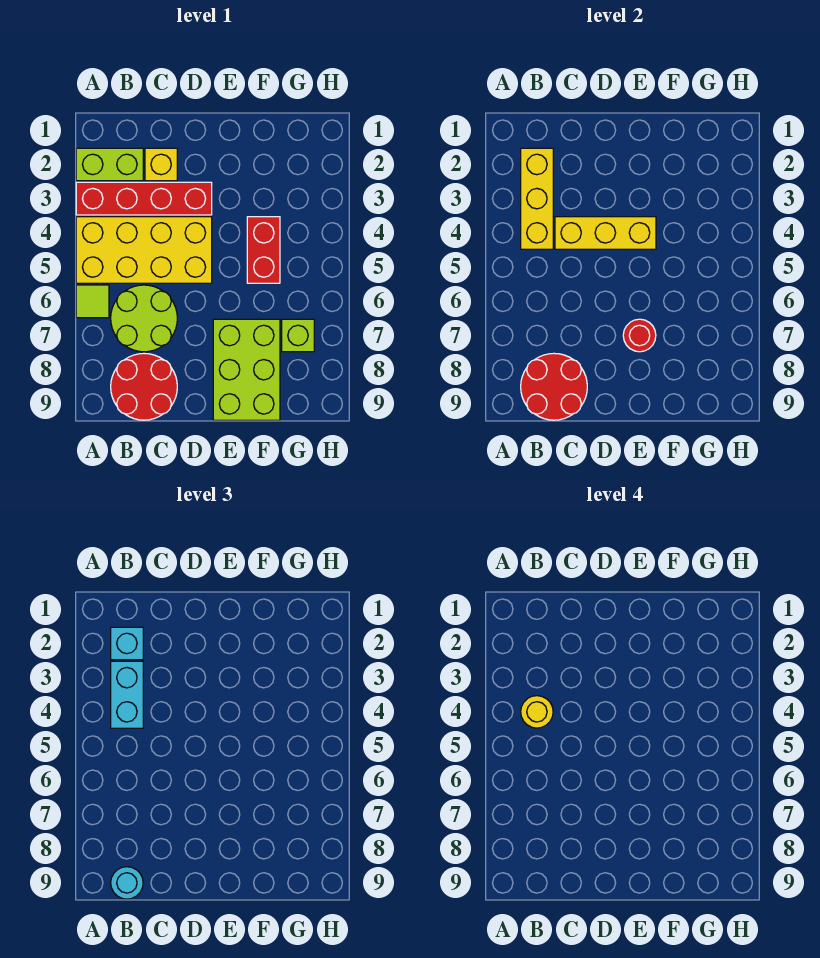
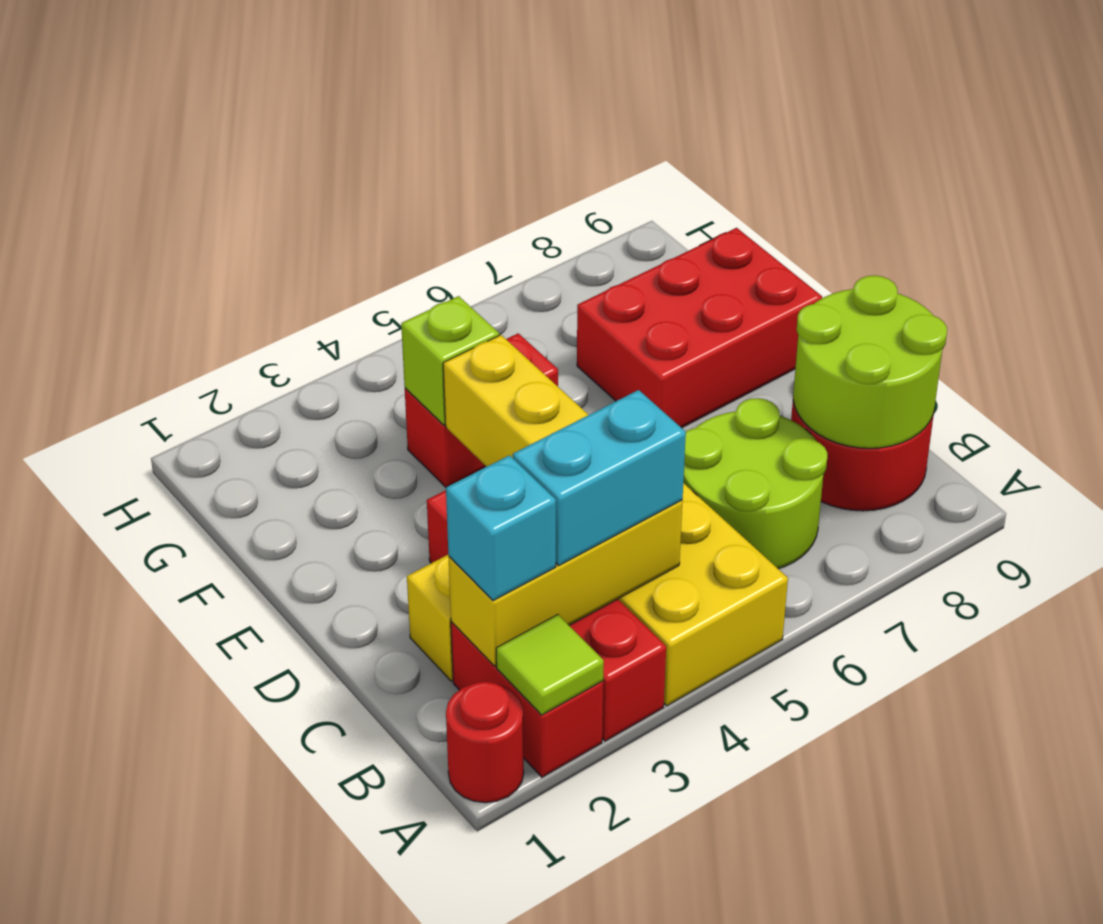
lime brick A2:B2 level 1 -> red brick A2:B2 level 1
lime tile A6 level 1 -> lime tile A2 level 2
yellow round brick B4 level 4 -> none
red round brick B8:C9 level 2 -> lime round brick B8:C9 level 2
cyan round brick B9 level 3 -> none
lime brick E7:F9 level 1 -> red brick E7:F9 level 1
red round brick E7 level 2 -> red round brick A1 level 1
lime brick G7 level 1 -> lime brick F4 level 2

